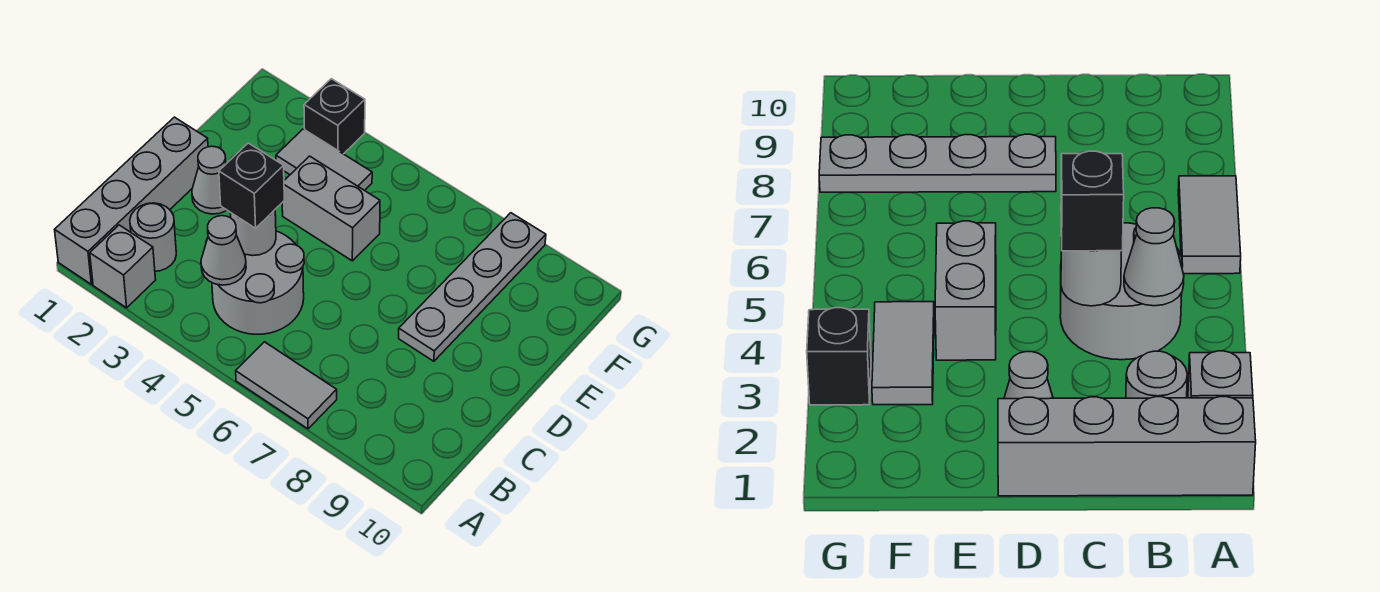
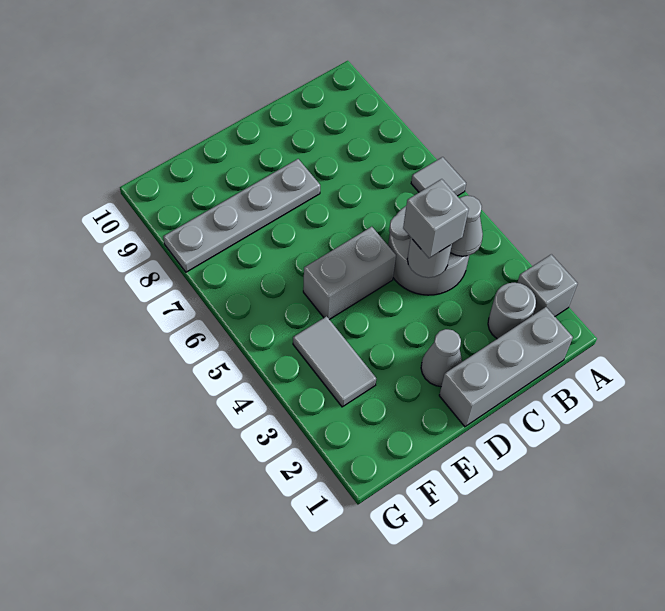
grey brick A1:D1 level 1 -> grey brick B1:D1 level 1
grey tile A6:A7 level 1 -> grey tile A6 level 1
black brick C4 level 3 -> grey brick C4 level 3
grey brick E4:E5 level 1 -> grey brick D5:E5 level 1
black brick G3 level 1 -> none

